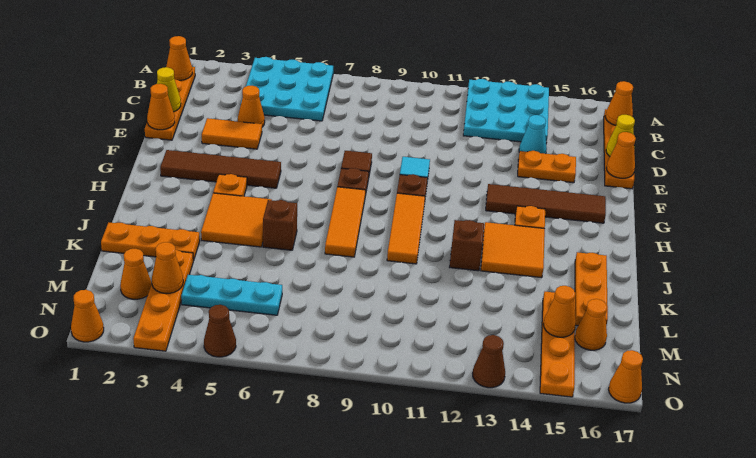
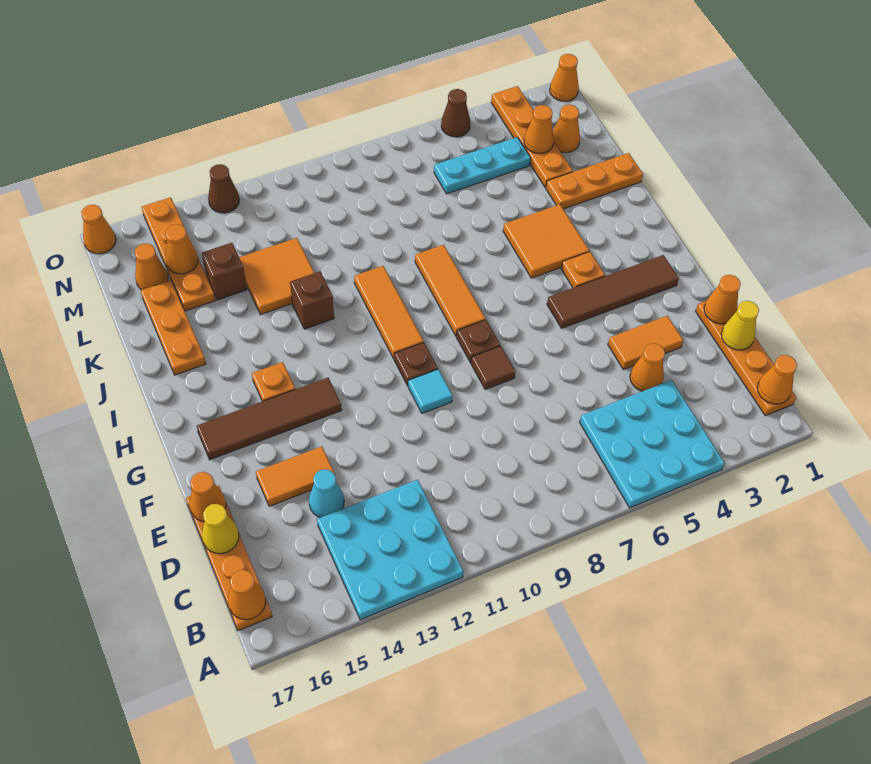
orange plate E14:E15 level 1 -> orange tile E14:E15 level 1
orange tile I13:J14 level 1 -> orange tile K12:L13 level 1
brown brick J6 level 1 -> brown brick L14 level 1

